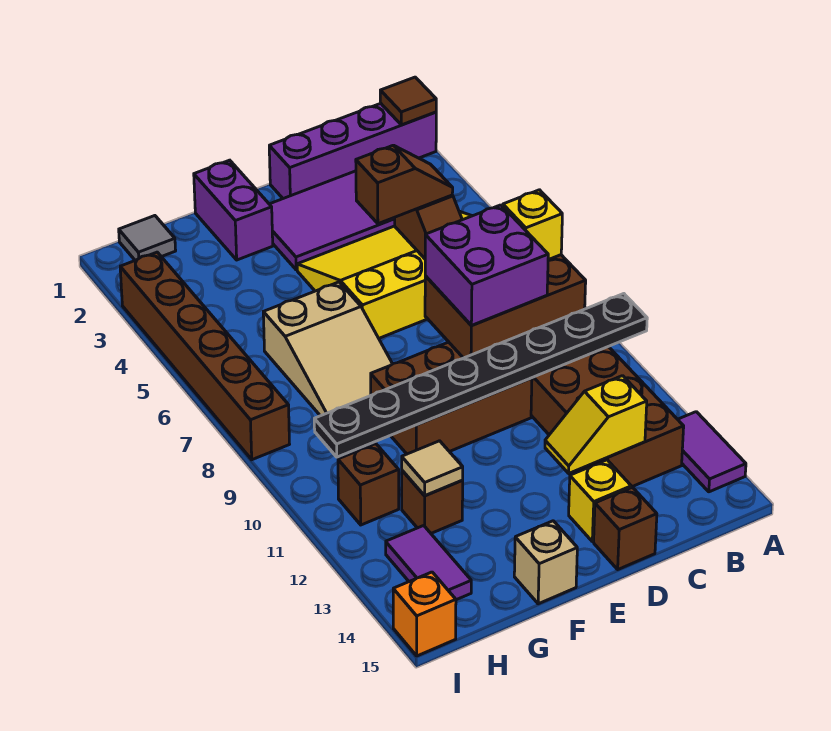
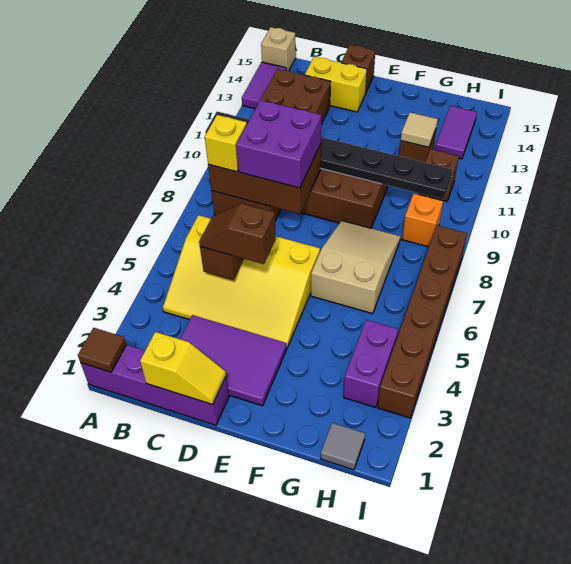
yellow slope C13:D13 level 2 top C -> yellow slope C1:D1 level 2 top C
yellow brick D14 level 1 -> yellow brick C14:D14 level 1
purple brick F1:F2 level 1 -> purple brick H3:H4 level 1
tan brick F15 level 1 -> tan brick A15 level 1
orange brick I15 level 1 -> orange brick H9 level 1

